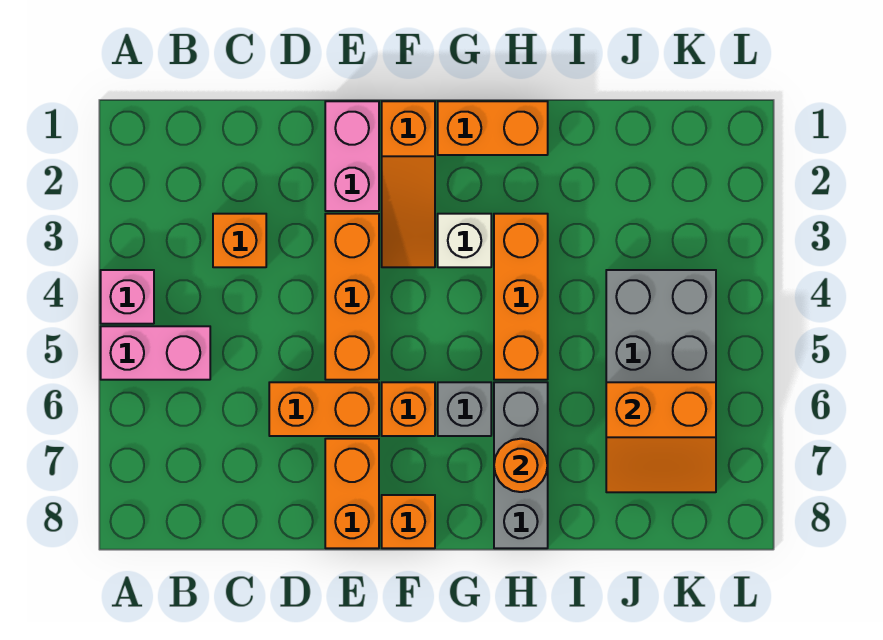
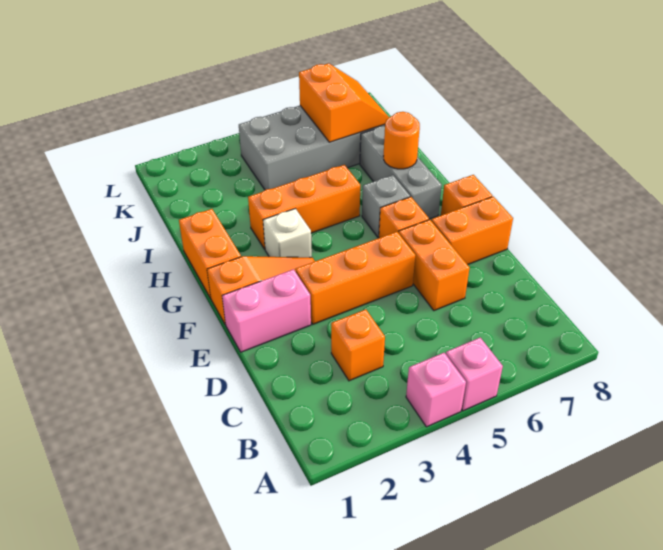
pink brick A5:B5 level 1 -> pink brick A5 level 1
grey brick H6:H8 level 1 -> grey brick G7:I7 level 1

